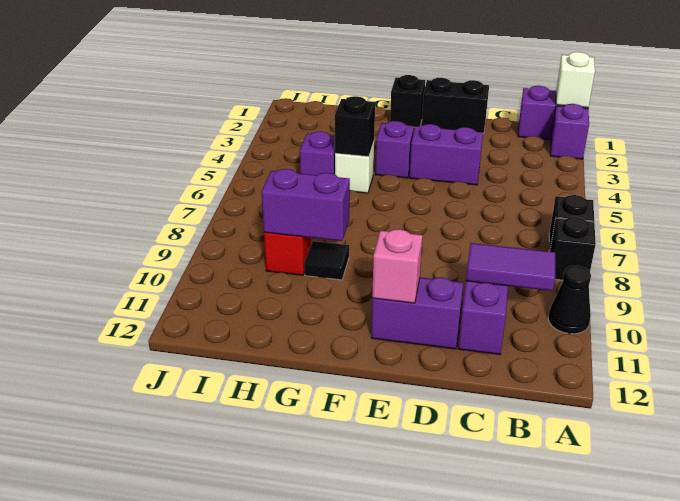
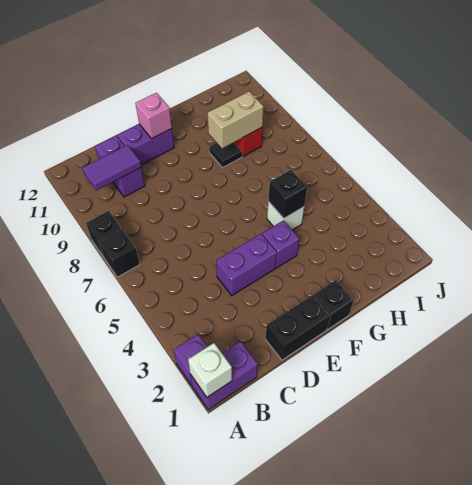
black cone A10 level 1 -> none
purple brick G9:H9 level 2 -> tan brick G9:H9 level 2
purple brick H5 level 1 -> none

